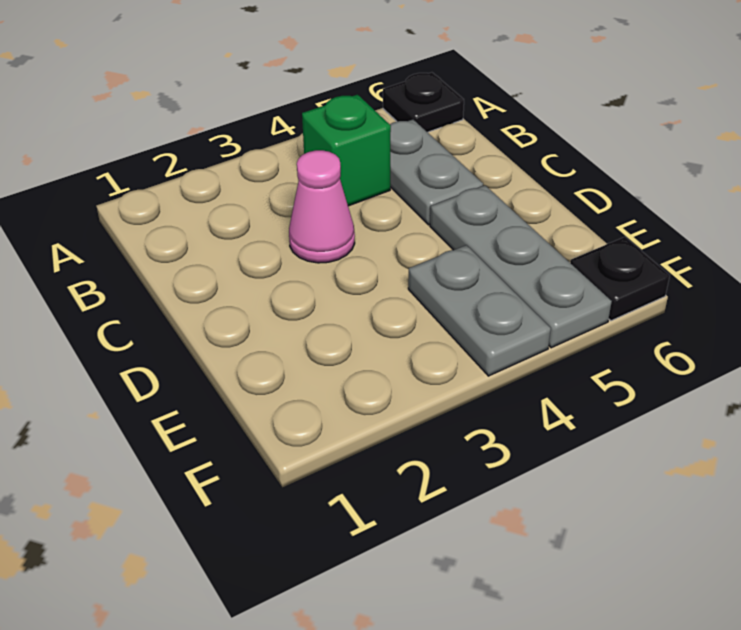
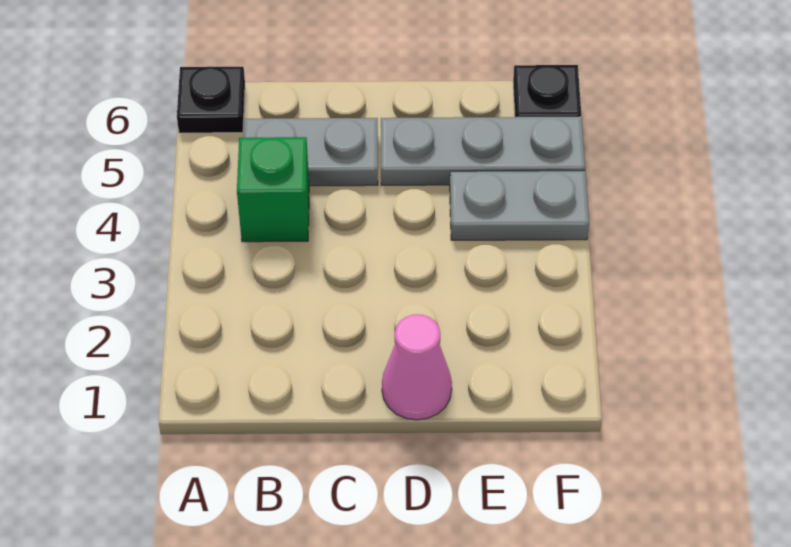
pink cone C3 level 1 -> pink cone D1 level 1

